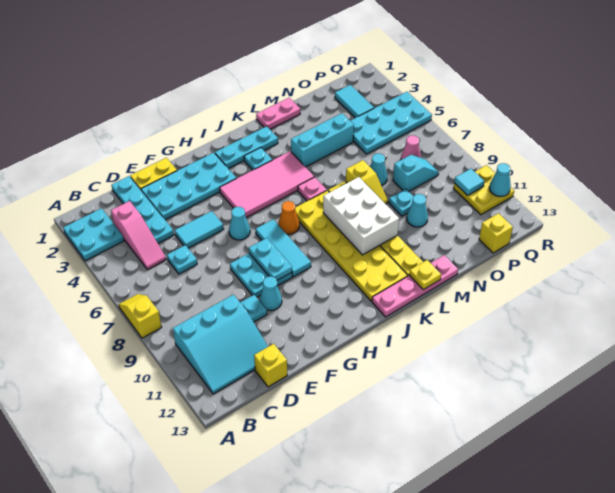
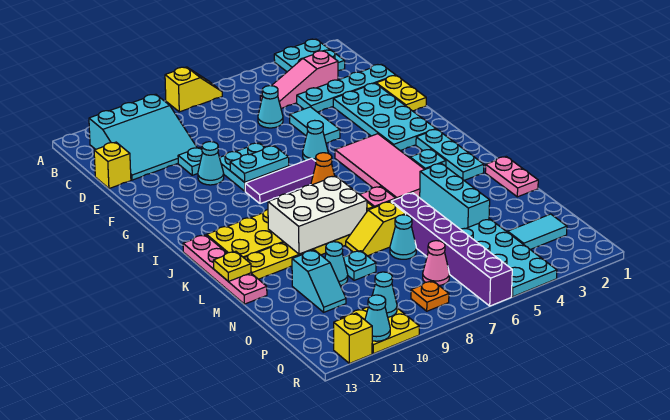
cyan slope B10:D12 level 1 top 10 -> cyan slope B10:D12 level 1 top B
cyan plate D6 level 1 -> cyan cone D6 level 1
cyan tile H7:H9 level 1 -> purple tile H7:H9 level 1
none -> purple brick M6:R6 level 1
cyan slope O8:P8 level 1 top O -> cyan slope N11:O11 level 1 top N
yellow brick P13 level 1 -> yellow brick R12 level 1
none -> orange plate Q8 level 1
cyan tile Q10 level 2 -> cyan cone Q10 level 2

